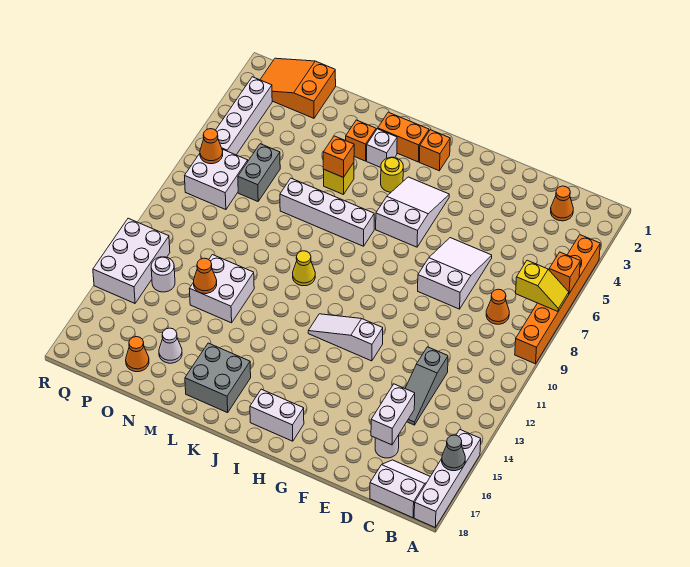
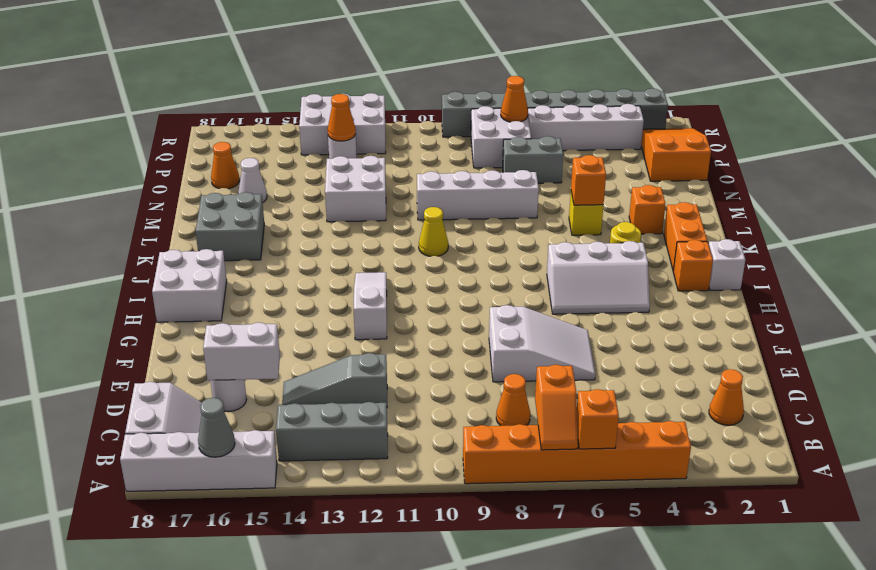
yellow slope A7:B7 level 2 top B -> orange slope A7:B7 level 2 top B
none -> grey brick B12:B14 level 1
white slope H4:I6 level 1 top 6 -> white slope H4:I6 level 1 top I
white brick H17:I17 level 1 -> white brick H17:I18 level 1
white brick J7:M7 level 1 -> white brick M7:M10 level 1
white brick K3 level 1 -> white brick I1 level 1
orange cone N13 level 2 -> orange cone P13 level 2
none -> grey brick R2:R9 level 1

